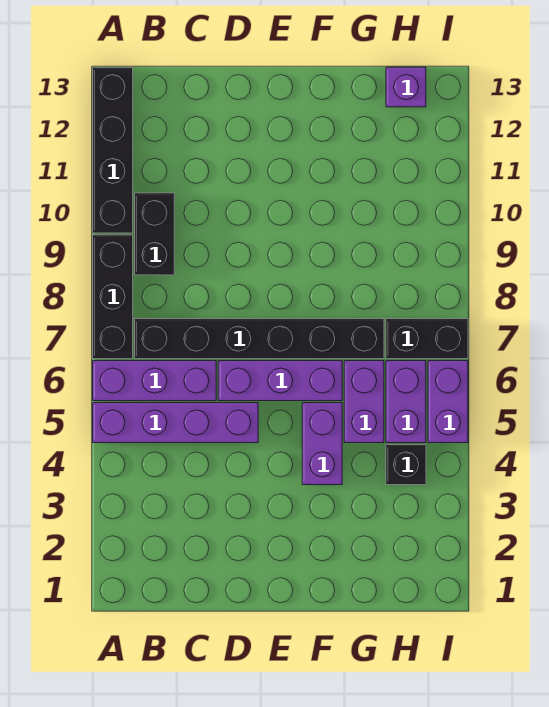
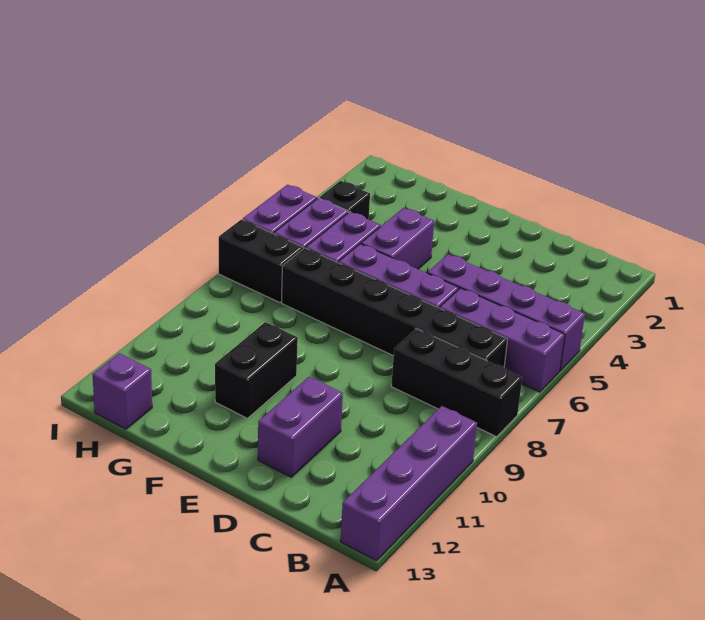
black brick A7:A9 level 1 -> black brick A8:C8 level 1
black brick A10:A13 level 1 -> purple brick A10:A13 level 1
black brick B9:B10 level 1 -> black brick F10:F11 level 1
none -> purple brick D11:D12 level 1

